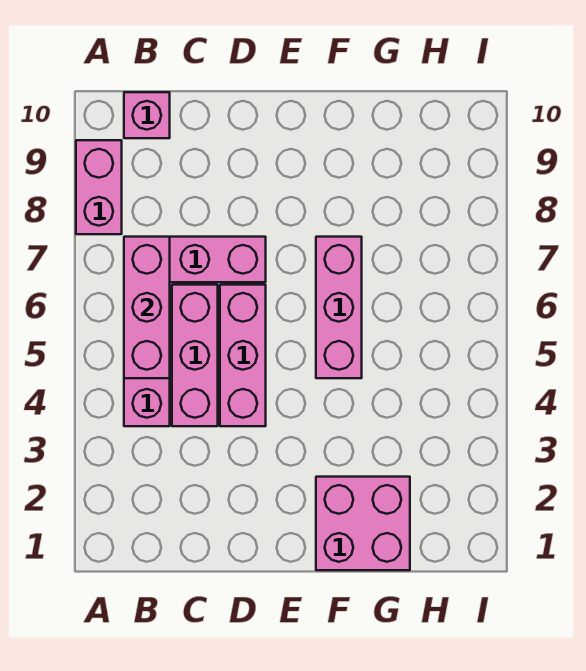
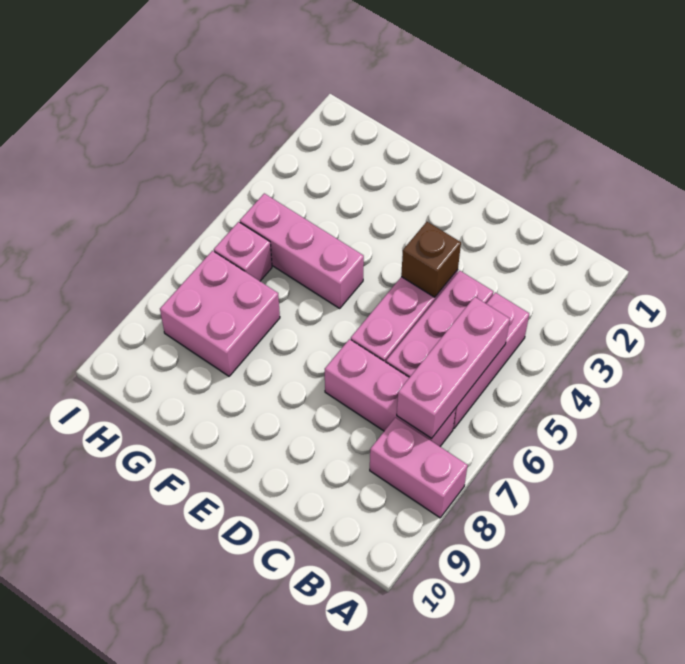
pink brick A8:A9 level 1 -> pink brick A8:B8 level 1
pink brick B10 level 1 -> pink brick H6 level 1
none -> brown brick D4 level 2
pink brick F1:G2 level 1 -> pink brick G7:H8 level 1
pink brick F5:F7 level 1 -> pink brick F5:H5 level 1

